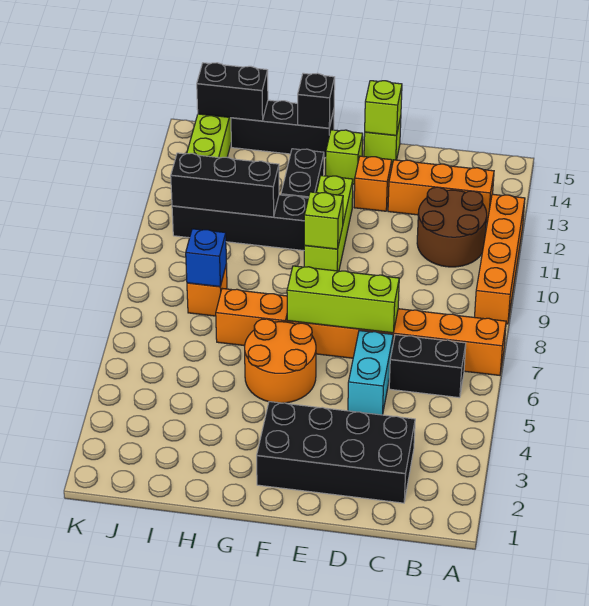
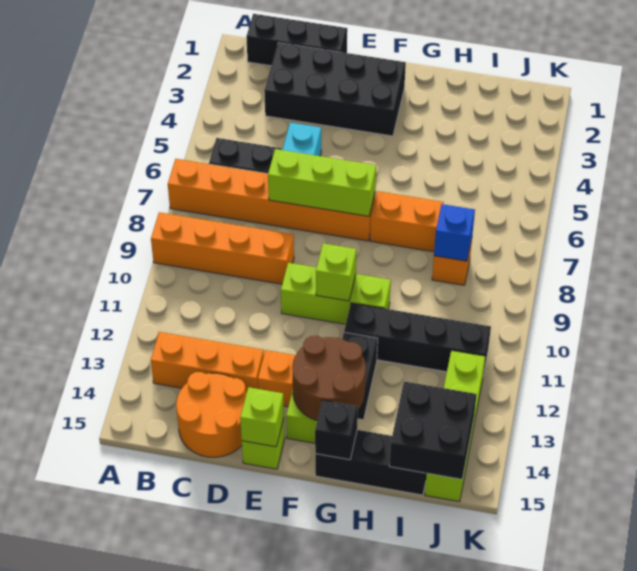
orange brick A9:A12 level 1 -> orange brick A9:D9 level 1
brown round brick B11:C12 level 1 -> brown round brick F13:G14 level 2
orange round brick F5:G6 level 1 -> orange round brick C14:D15 level 1
lime brick F10:F12 level 1 -> lime brick E10:G10 level 1
black brick H11:J11 level 2 -> black brick B1:D1 level 1
black brick I15:J15 level 2 -> black brick I14:J15 level 2

